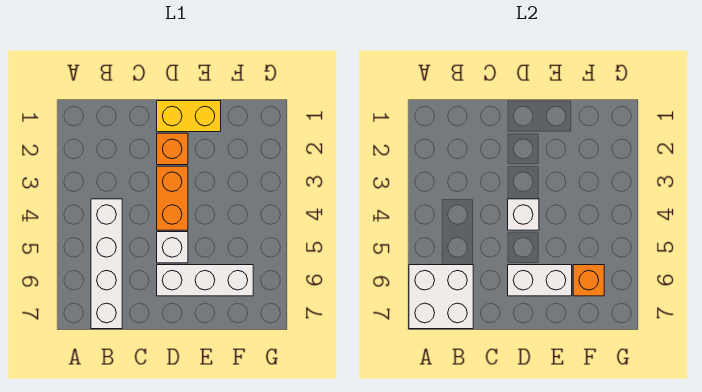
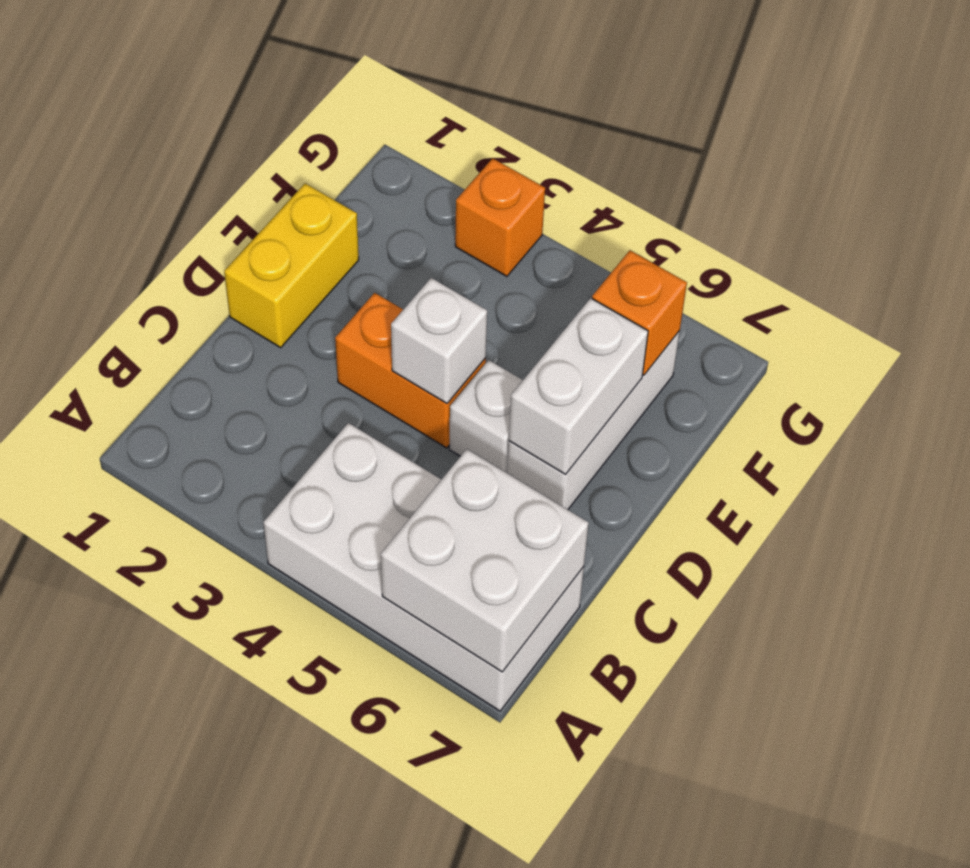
white brick B4:B7 level 1 -> white brick A4:B7 level 1
orange brick D2 level 1 -> orange brick G3 level 1

